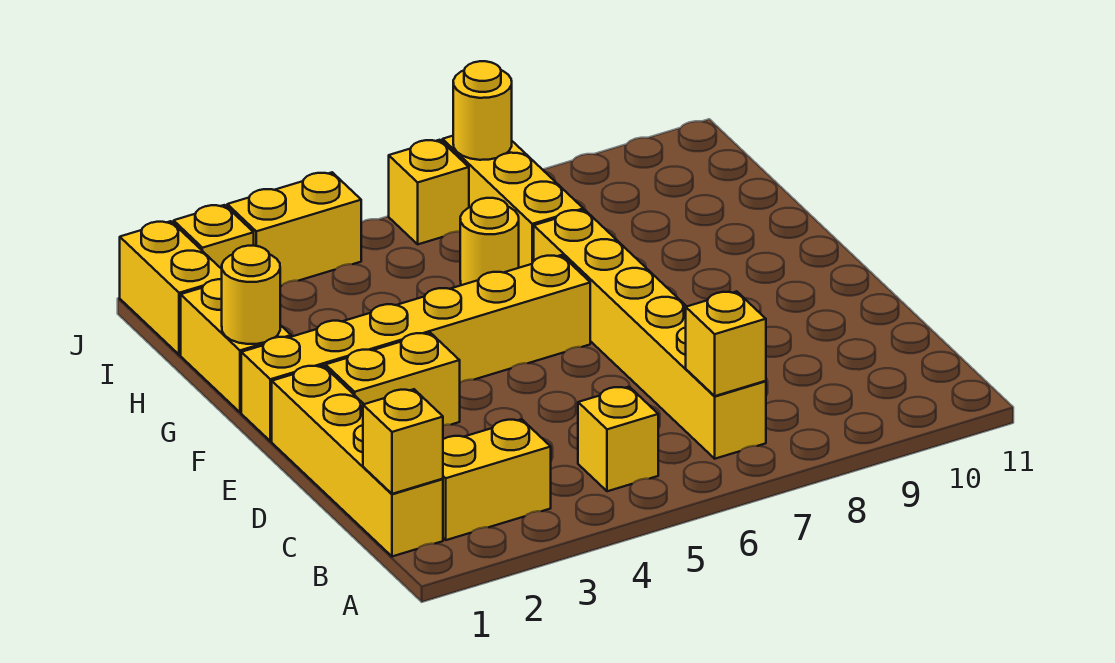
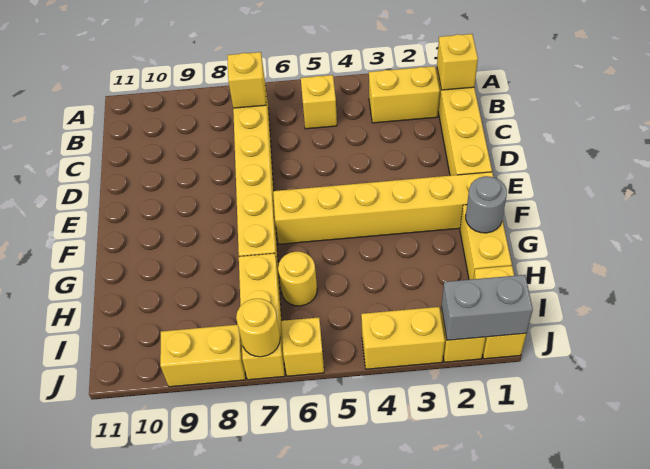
yellow brick E2:E3 level 1 -> yellow brick J8:J9 level 1
yellow round brick G1 level 2 -> grey round brick G1 level 2
none -> grey brick J1:J2 level 2

